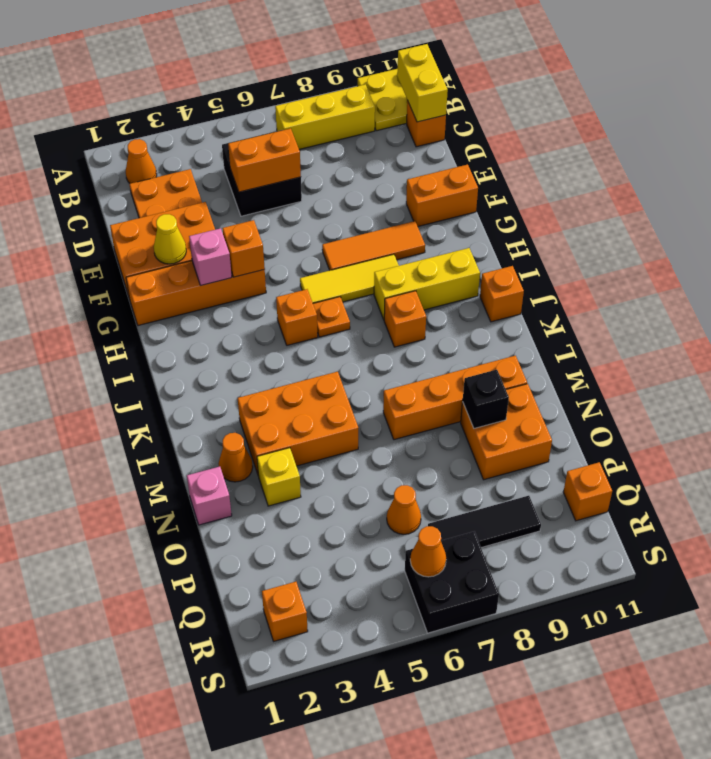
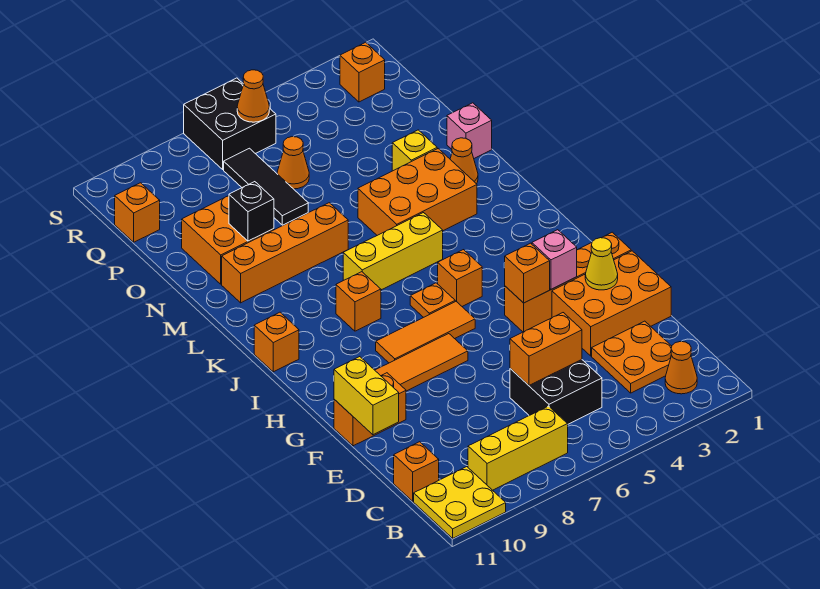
yellow brick B11:C11 level 2 -> yellow brick E11:F11 level 2
yellow tile H6:H8 level 1 -> orange tile H6:H8 level 1
yellow brick I8:I10 level 1 -> yellow brick K5:K7 level 1
black tile Q7:Q9 level 1 -> black tile O7:Q7 level 1

